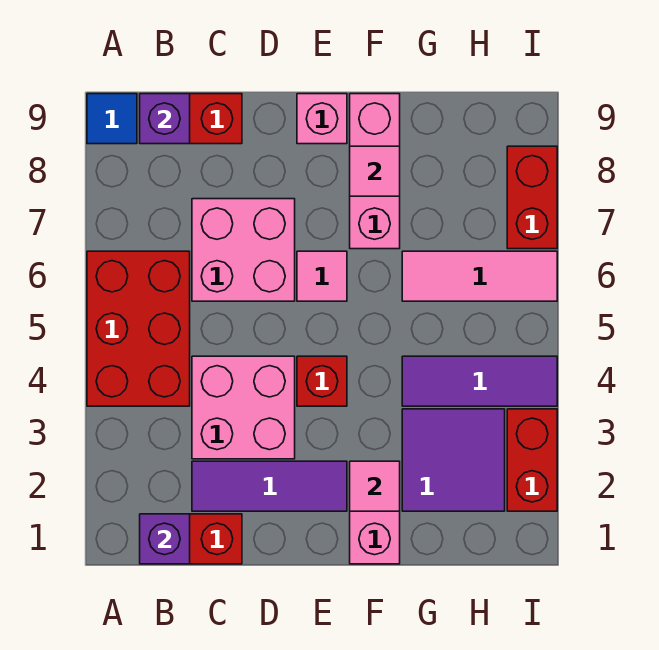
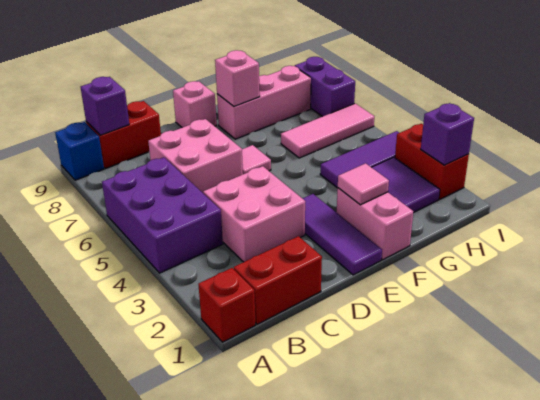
red brick A4:B6 level 1 -> purple brick A4:B6 level 1
blue tile A9 level 1 -> blue brick A9 level 1
purple brick B1 level 2 -> purple brick I2 level 2
purple tile C2:E2 level 1 -> purple tile E1:E3 level 1
red brick E4 level 1 -> red brick A1 level 1
pink brick F7:F9 level 1 -> pink brick F8:H8 level 1
pink tile F8 level 2 -> pink brick F8 level 2
red brick I7:I8 level 1 -> purple brick I7:I8 level 1

